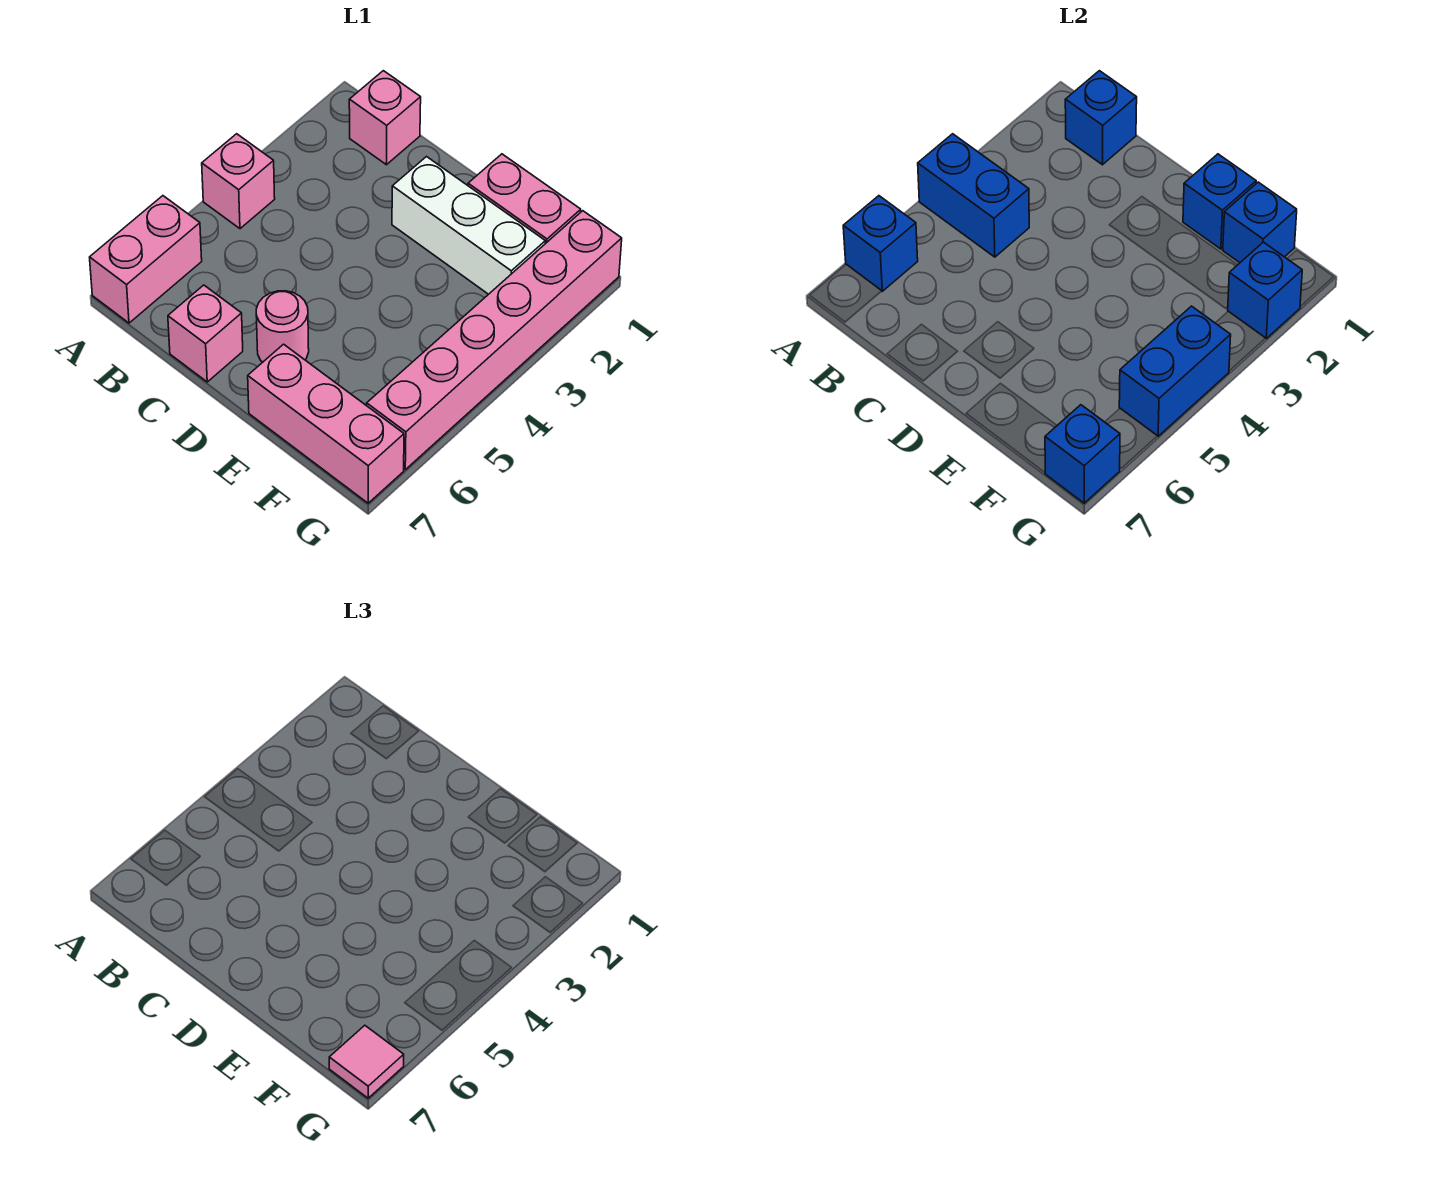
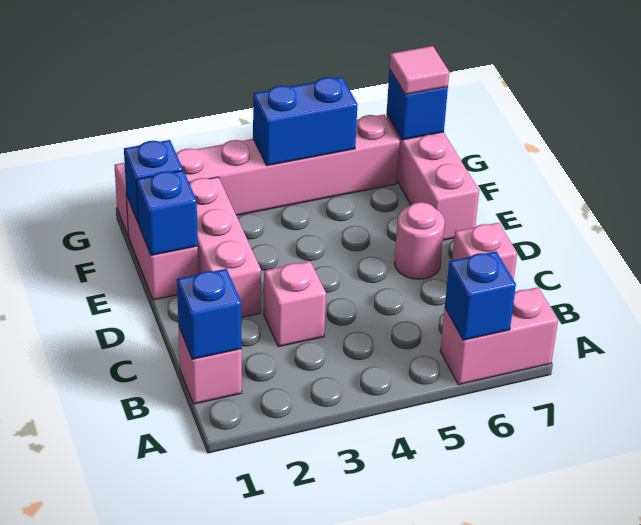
pink brick A4 level 1 -> pink brick C3 level 1
blue brick A4:B4 level 2 -> none
white brick D2:F2 level 1 -> pink brick D2:F2 level 1
blue brick G2 level 2 -> none

